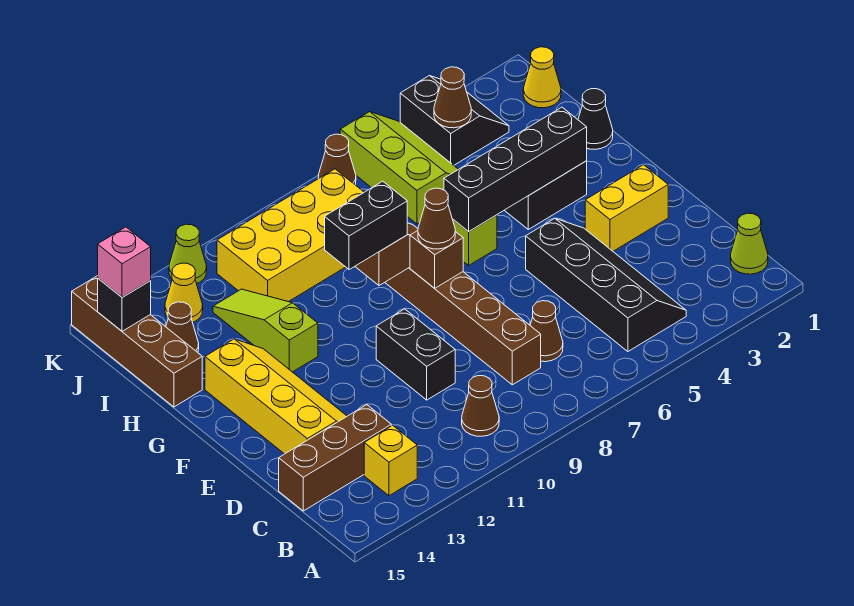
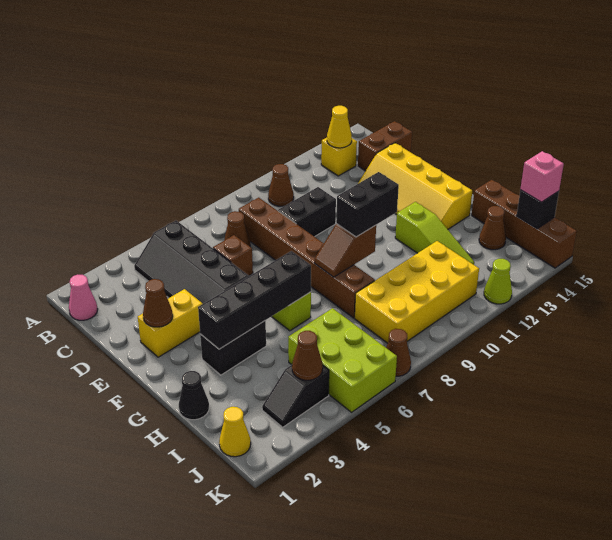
lime cone B1 level 1 -> pink cone B1 level 1
brown brick C13:C15 level 1 -> brown brick C14:C15 level 1
black brick D10:E10 level 1 -> black brick D9:D10 level 1
brown brick F8 level 2 -> brown brick D6 level 1
brown cone F8 level 3 -> brown cone E2 level 2
lime slope I5:K6 level 1 top 6 -> lime brick I5:K6 level 1
black slope J3:K4 level 1 top 4 -> black slope J3:J4 level 1 top 4
yellow cone J13 level 1 -> yellow cone B13 level 2

